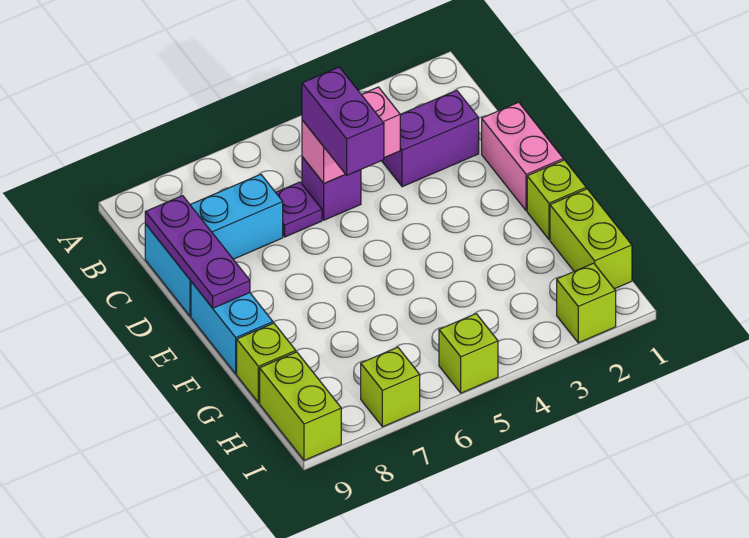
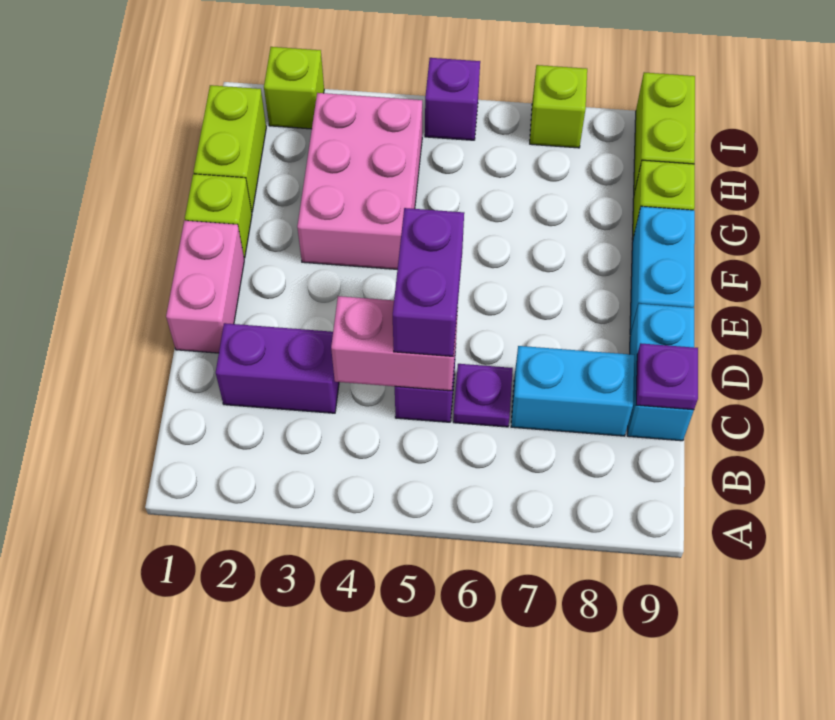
purple plate C9:E9 level 2 -> purple plate C9 level 2
none -> pink brick F3:H4 level 1
lime brick I5 level 1 -> purple brick I5 level 1

